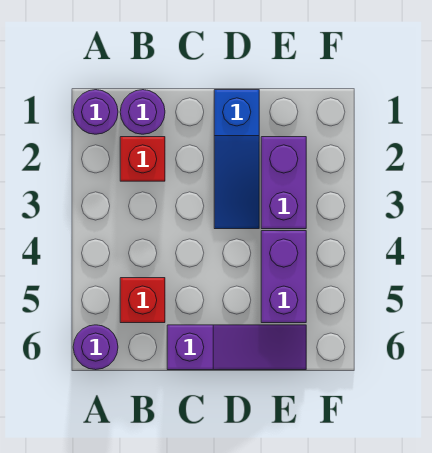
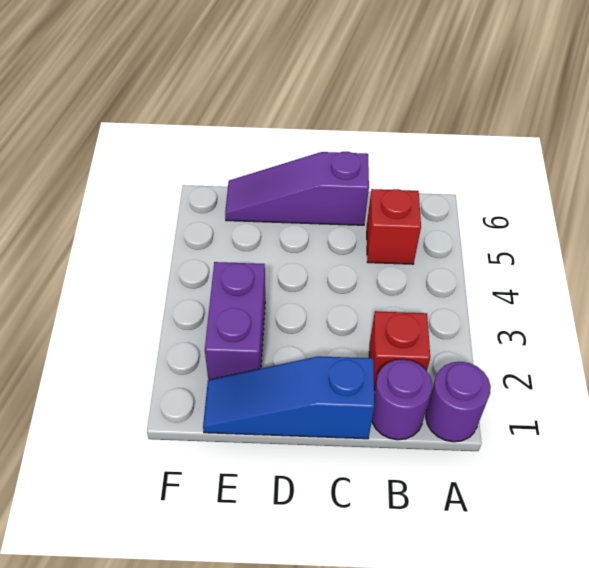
purple round brick A6 level 1 -> none
blue slope D1:D3 level 1 top 1 -> blue slope C1:E1 level 1 top C
purple brick E4:E5 level 1 -> none

